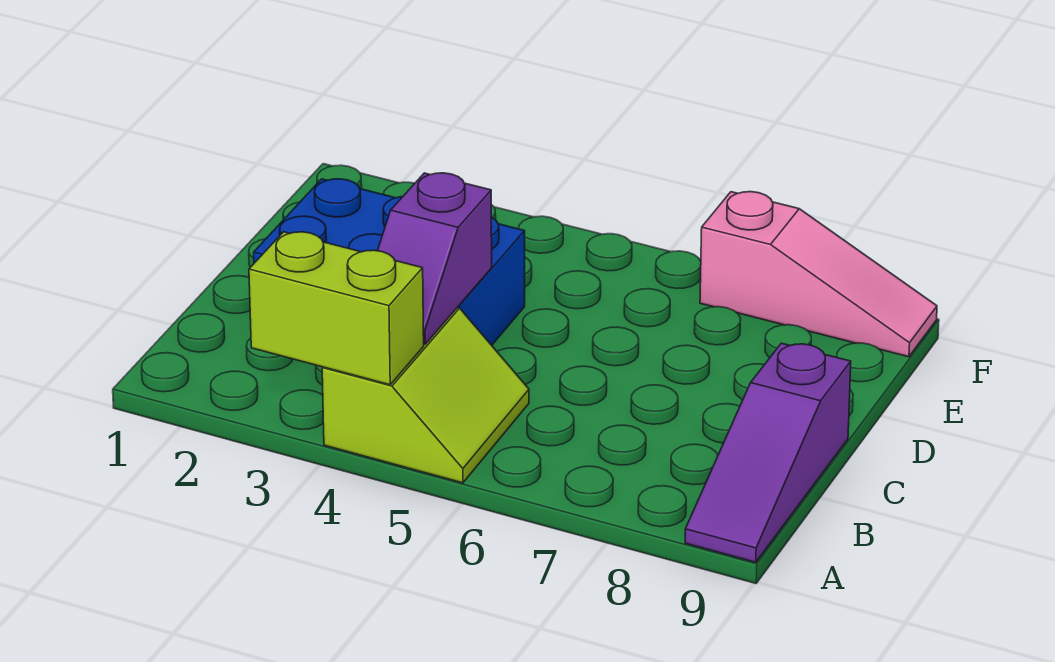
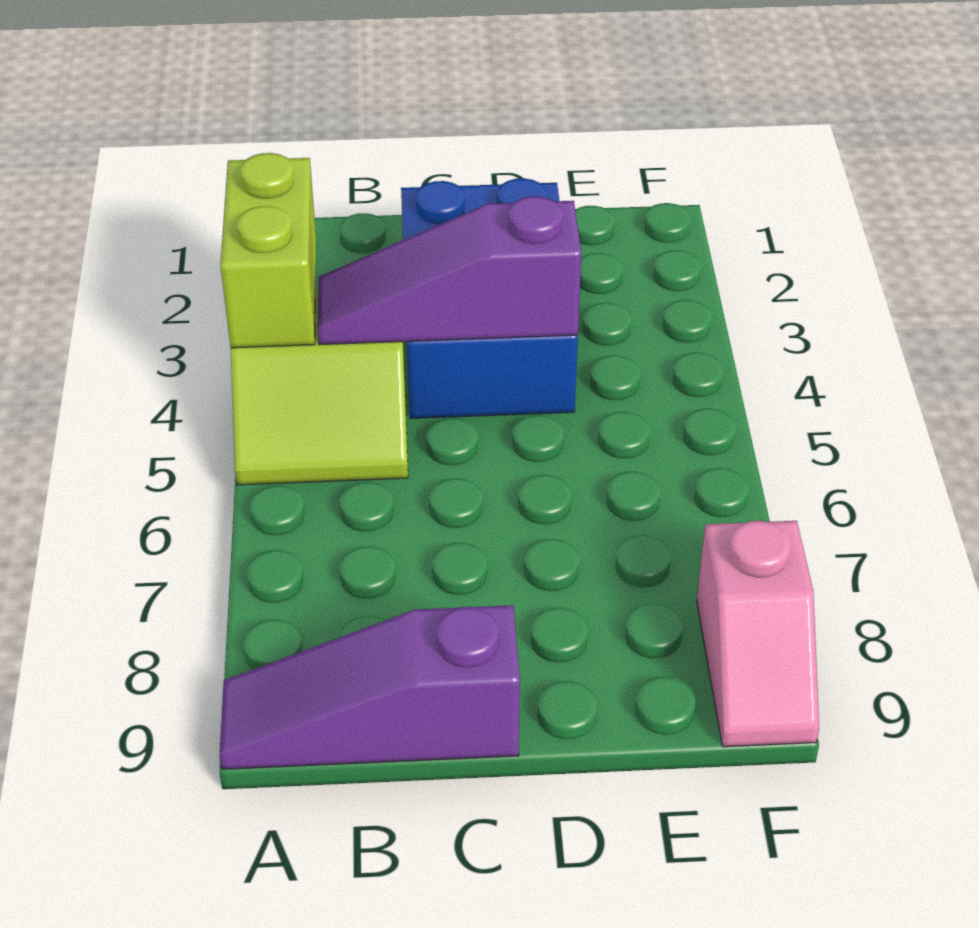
purple slope B4:C4 level 2 top C -> purple slope B4:D4 level 2 top D
pink slope F7:F9 level 1 top 7 -> pink slope F8:F9 level 1 top 8

